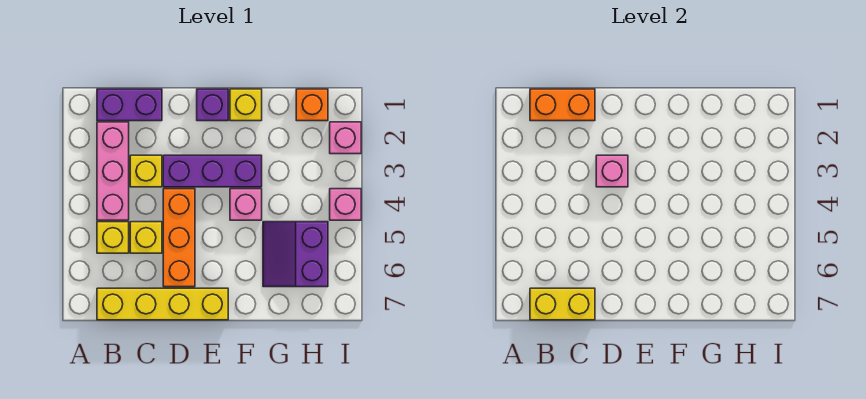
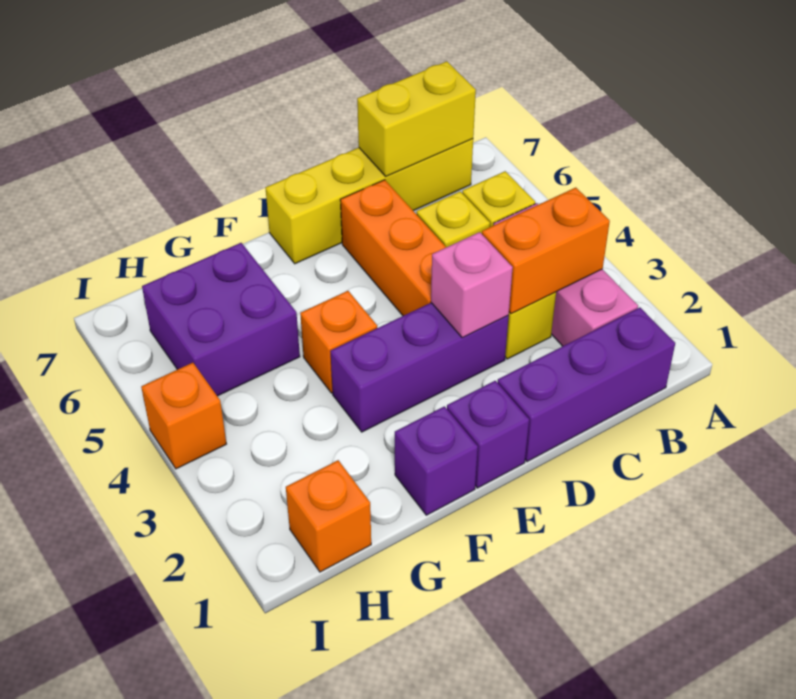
purple brick B1:C1 level 1 -> purple brick B1:D1 level 1
orange brick B1:C1 level 2 -> orange brick B3:C3 level 2
yellow brick F1 level 1 -> purple brick F1 level 1
pink brick F4 level 1 -> orange brick F4 level 1
purple slope G5:H6 level 1 top H -> purple brick G5:H6 level 1
pink brick I2 level 1 -> none
pink brick I4 level 1 -> orange brick I4 level 1

